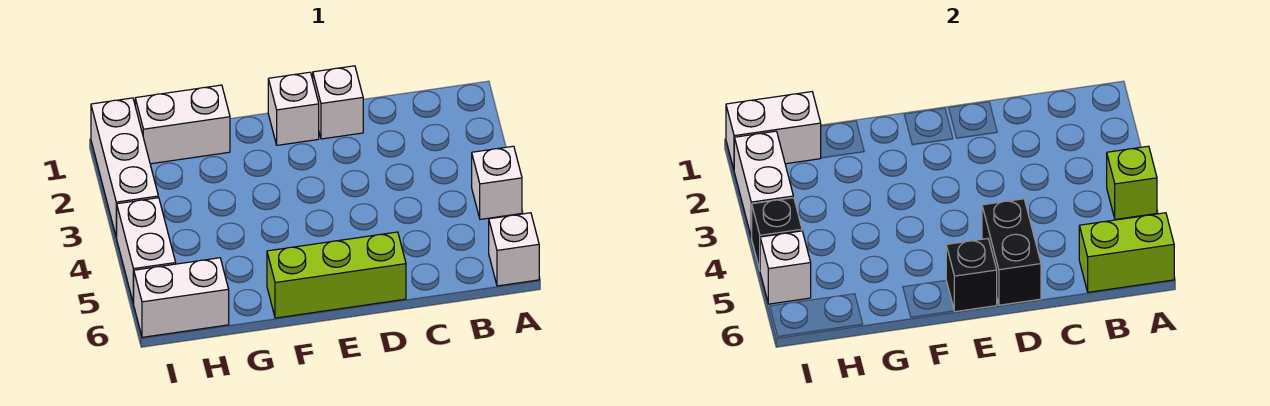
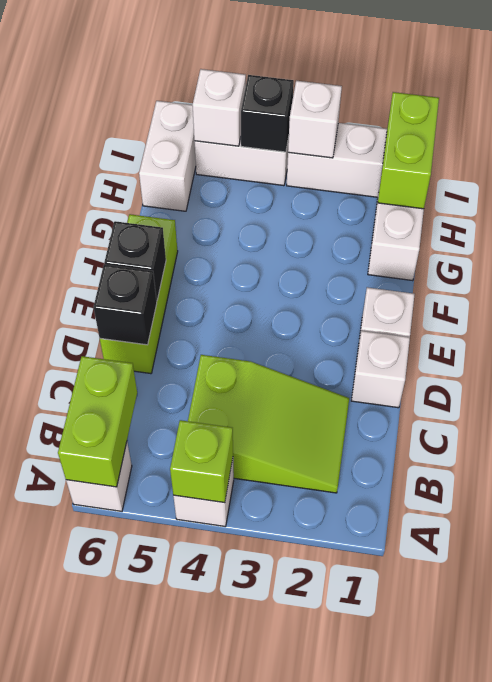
none -> lime slope B2:C4 level 1 top 4
black brick D5:D6 level 2 -> black brick D6 level 2
white brick H1:I1 level 2 -> lime brick H1:I1 level 2
white brick I2:I3 level 2 -> white brick I3 level 2

